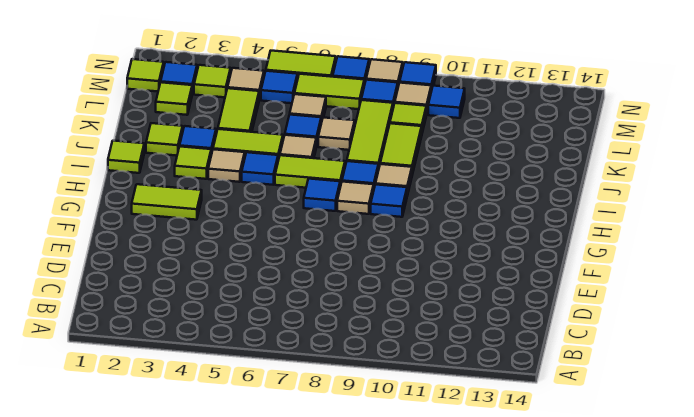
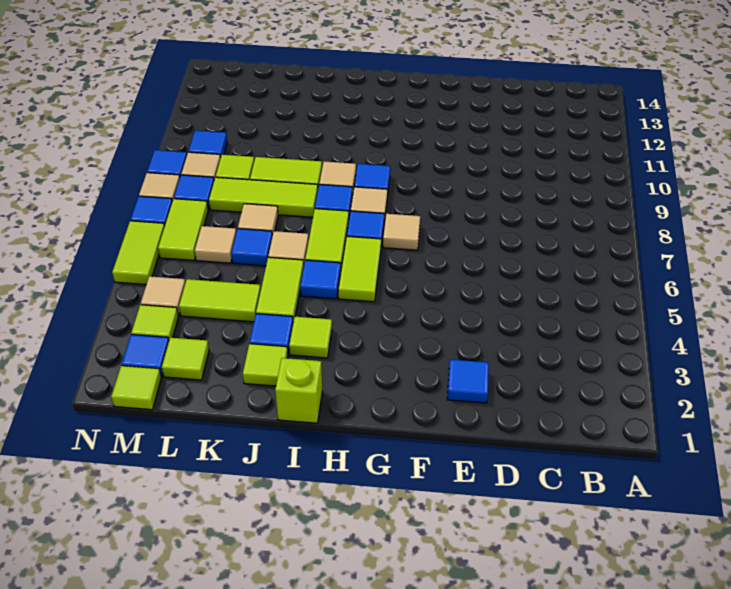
lime tile G2:G3 level 1 -> lime tile H5:H6 level 1
lime tile I1 level 1 -> lime brick I1 level 1
tan tile I4 level 1 -> tan tile G7 level 1
blue tile M5 level 1 -> blue tile E2 level 1

